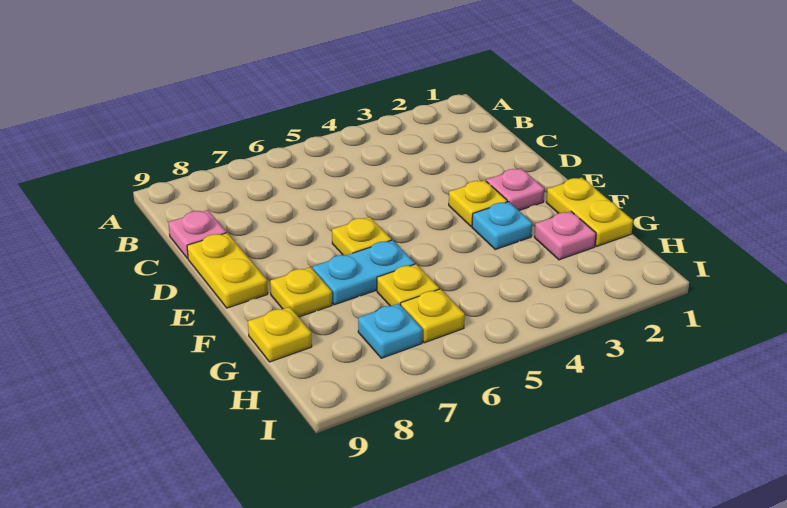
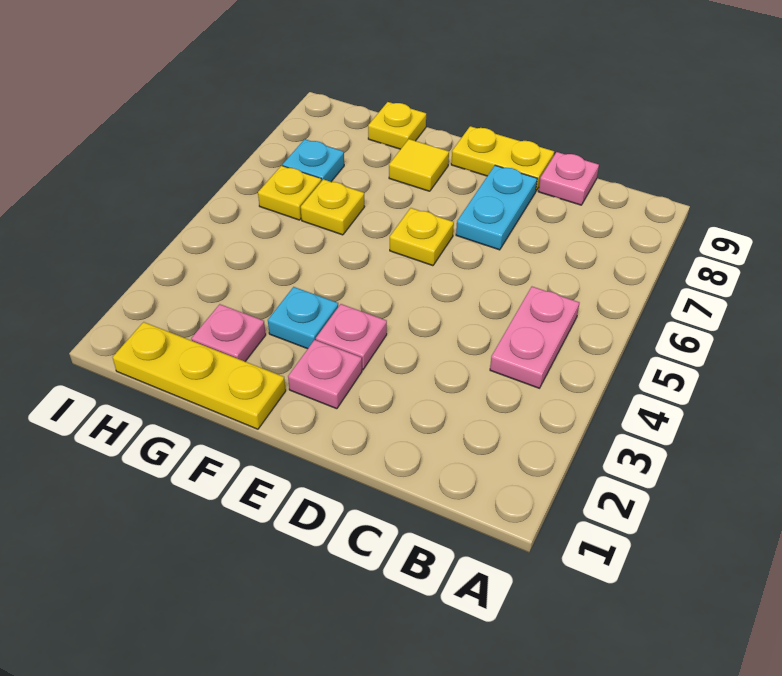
none -> pink plate B4:B5 level 1
yellow plate E3 level 1 -> pink plate E3 level 1
yellow plate F1:G1 level 1 -> yellow plate F1:H1 level 1
cyan plate F6:F7 level 1 -> cyan plate D7:D8 level 1
yellow plate F8 level 1 -> yellow tile F8 level 1

